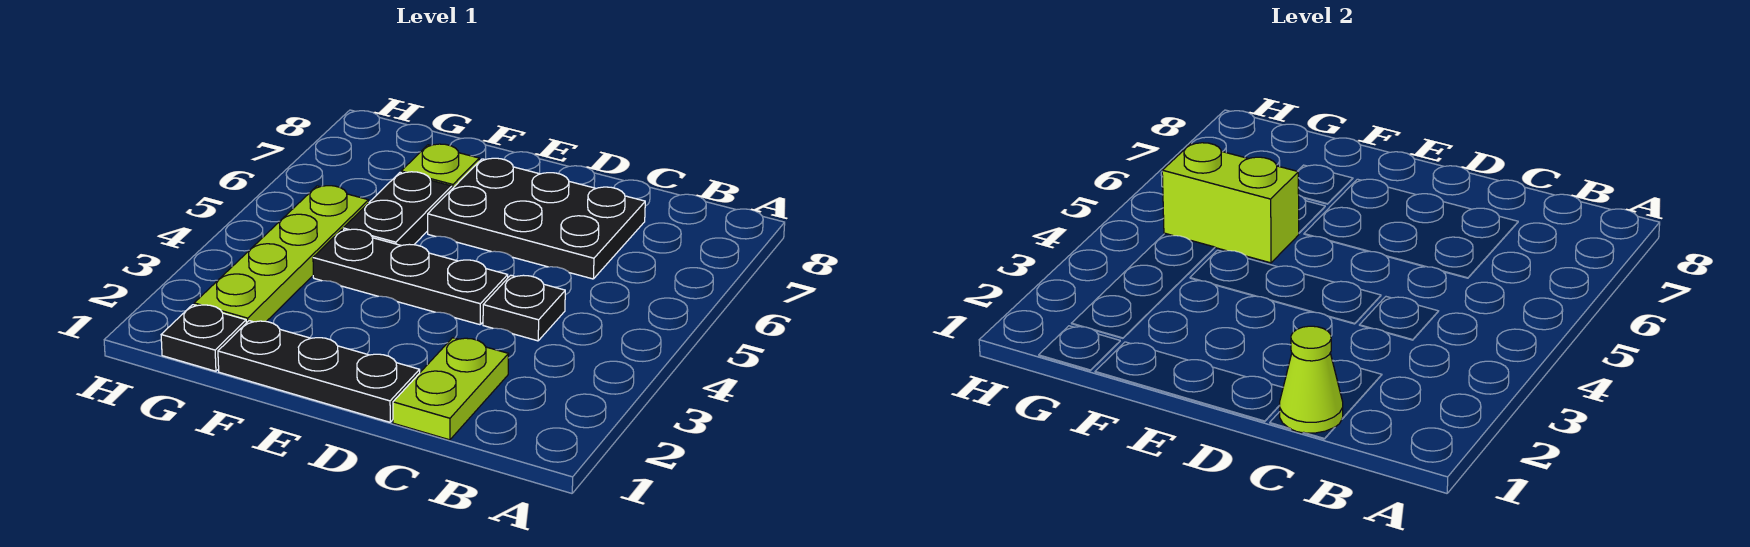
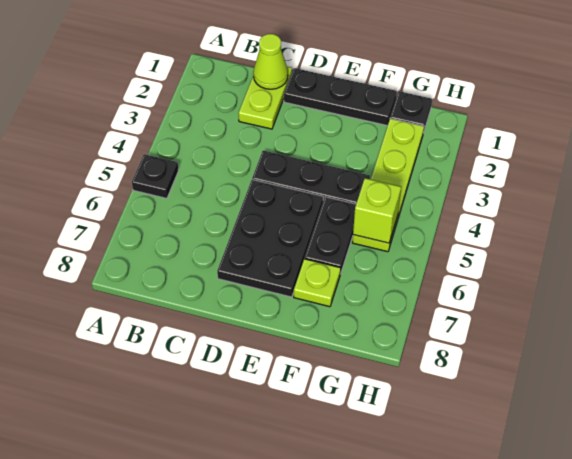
black plate C4 level 1 -> black plate A5 level 1
black plate C6:E7 level 1 -> black plate D5:E7 level 1
lime brick F5:G5 level 2 -> lime brick G5 level 2

